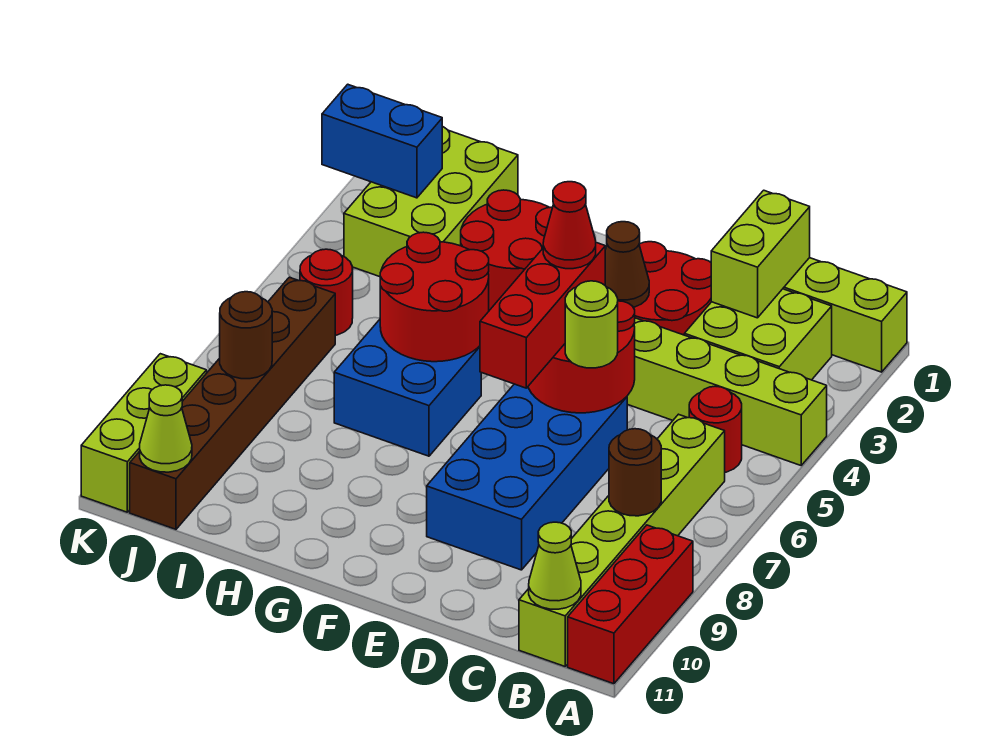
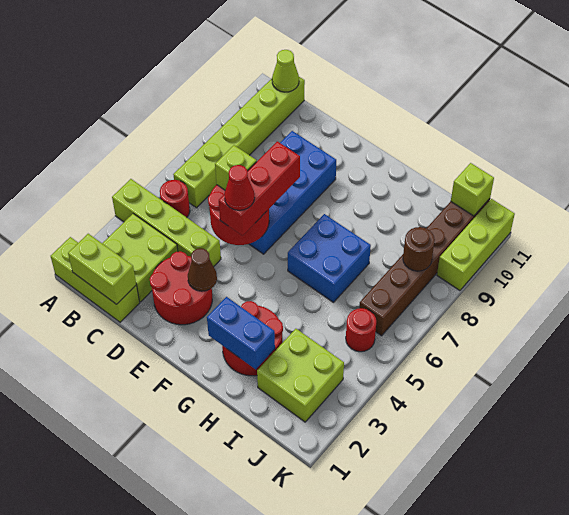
red brick A9:A11 level 1 -> none
brown round brick B8 level 2 -> none
lime brick C1:C2 level 2 -> lime brick B1:C1 level 2
lime round brick D6 level 3 -> lime brick D6 level 3
red round brick G5:H6 level 2 -> none
lime brick I1:J3 level 1 -> lime brick I2:J3 level 1
blue brick J2:K2 level 2 -> blue brick G2:H2 level 2
lime cone J11 level 2 -> lime brick J11 level 2

